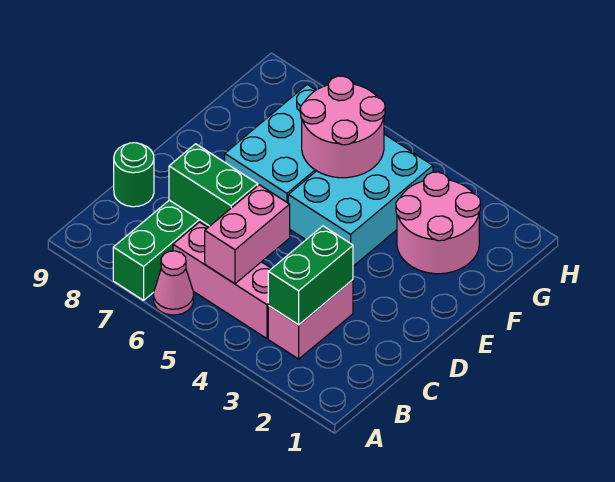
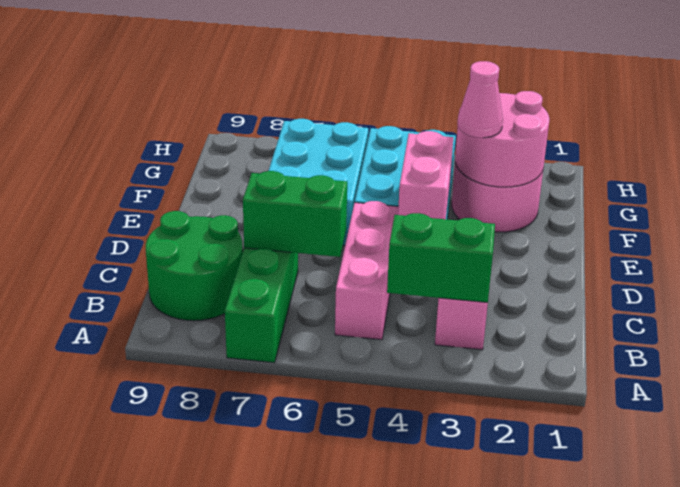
pink cone A6 level 1 -> pink cone F3 level 3
green brick B3:C3 level 2 -> green brick B3:B4 level 2
pink brick B4:B6 level 1 -> pink brick B5:D5 level 1
pink brick B5:C5 level 2 -> pink brick D4:E4 level 2
green round brick C9 level 1 -> green round brick B8:C9 level 1
pink round brick F5:G6 level 2 -> pink round brick F2:G3 level 2

